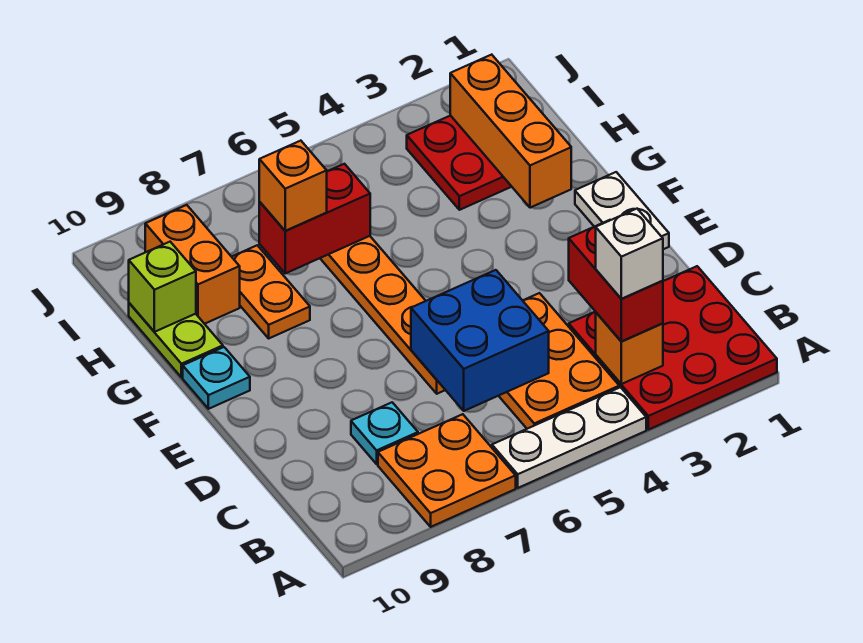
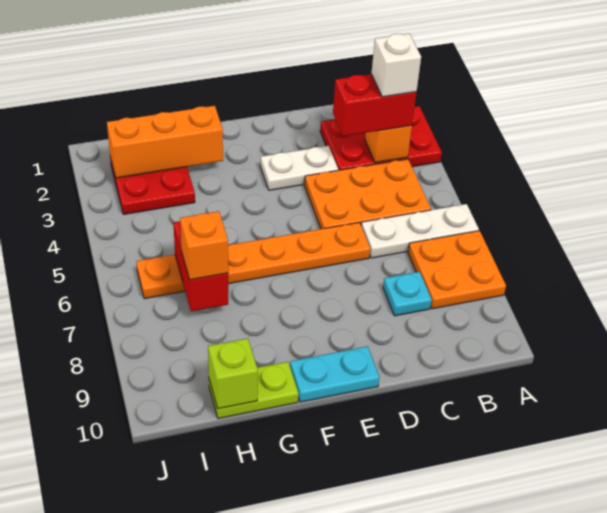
red plate A1:C3 level 1 -> red plate A2:C3 level 1
white plate A4:A6 level 1 -> white plate A6:C6 level 1
blue brick C5:D6 level 2 -> none
white plate E1:F1 level 1 -> white plate D3:E3 level 1
cyan plate F10 level 1 -> cyan plate E10:F10 level 1
orange plate G8:H8 level 1 -> none
orange brick H9:I9 level 1 -> none

